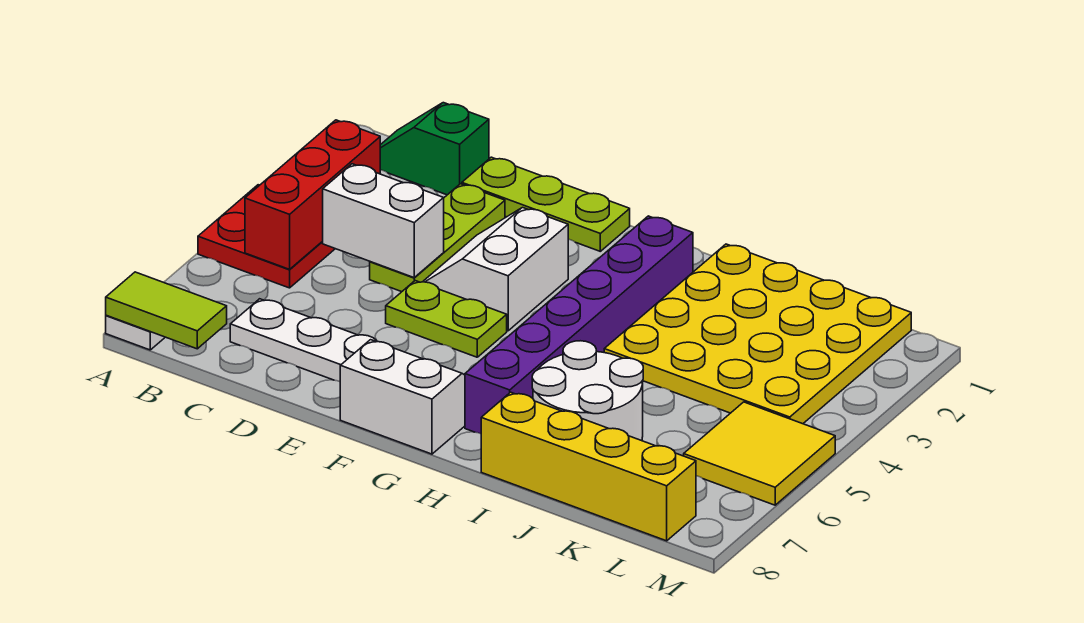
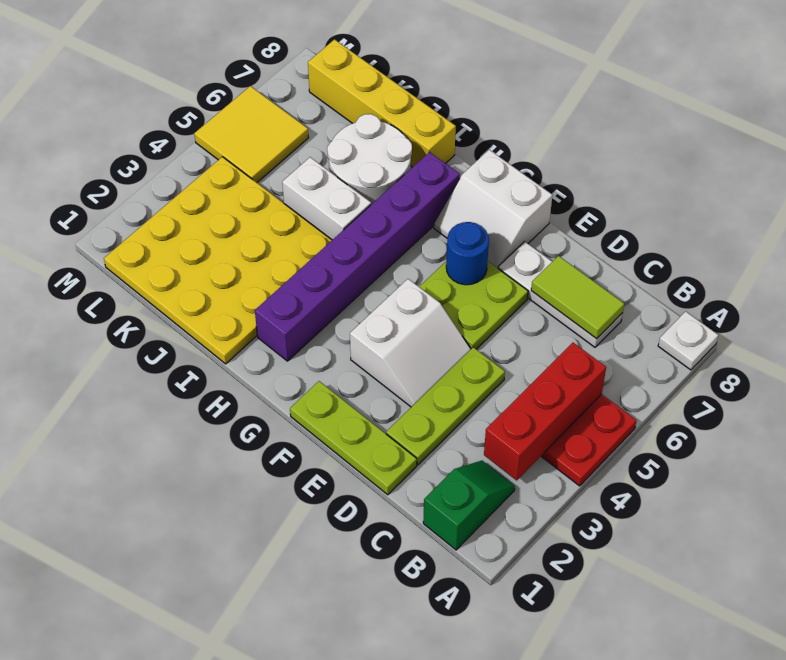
lime tile A8:B8 level 2 -> lime tile C7:D7 level 2
green slope B1:C1 level 1 top C -> green slope B1:B2 level 1 top 1
white brick C4:D4 level 2 -> white brick I5:J5 level 1
lime plate E5:F5 level 1 -> lime plate E5:F6 level 1
none -> blue round brick F6 level 2

